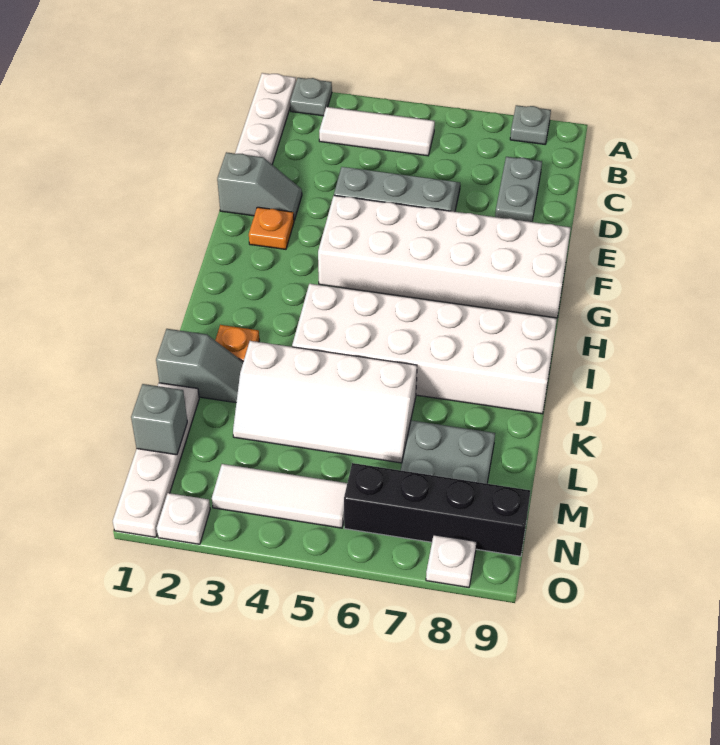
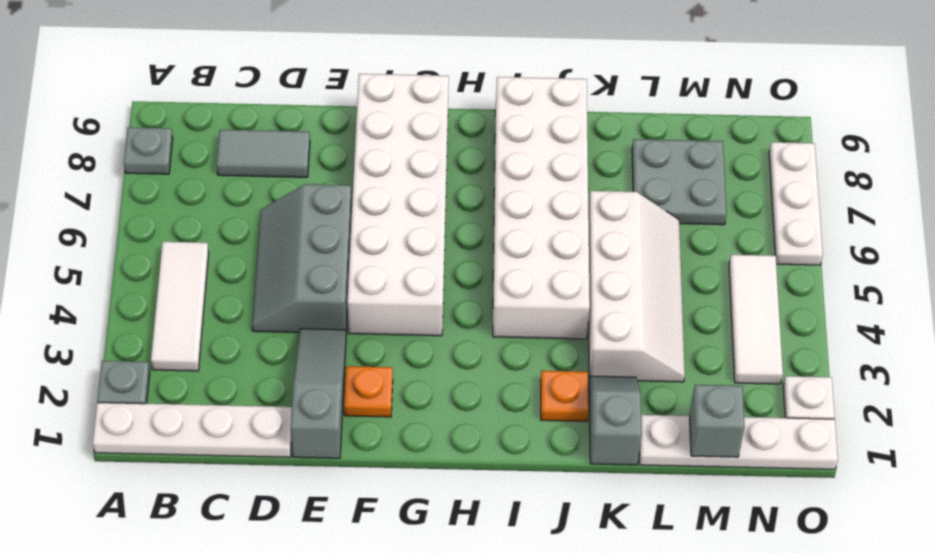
grey plate C8:D8 level 1 -> grey tile C8:D8 level 1
grey slope E1:E2 level 1 top 1 -> grey slope E1:E3 level 1 top 1
black brick N6:N9 level 1 -> none
white plate O8 level 1 -> white plate O6:O8 level 1

